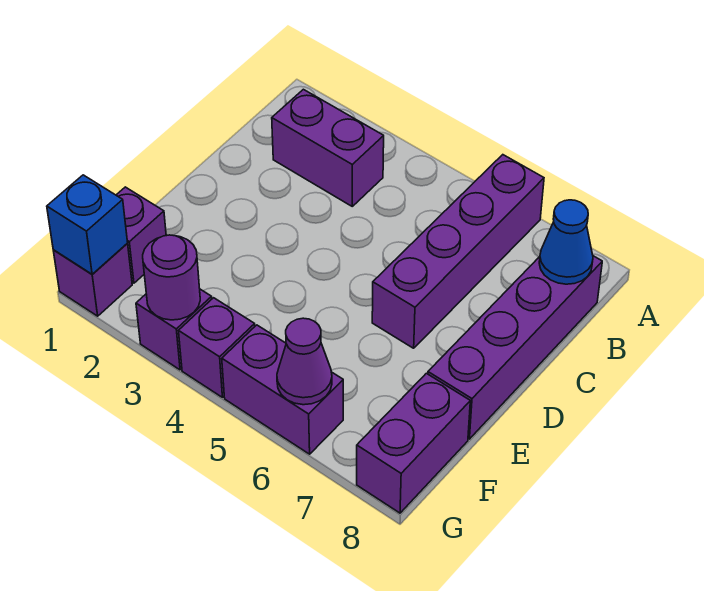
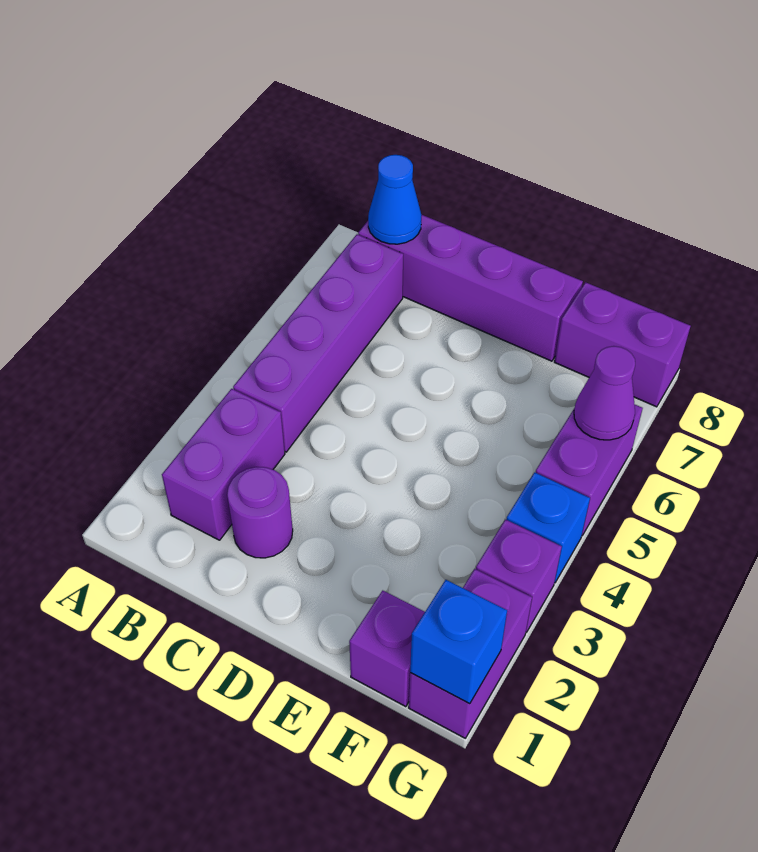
purple brick A6:D6 level 1 -> purple brick B4:B7 level 1
purple brick G1 level 1 -> purple brick G1:G2 level 1
purple round brick G3 level 2 -> purple round brick C2 level 1
purple brick G4 level 1 -> blue brick G4 level 1

